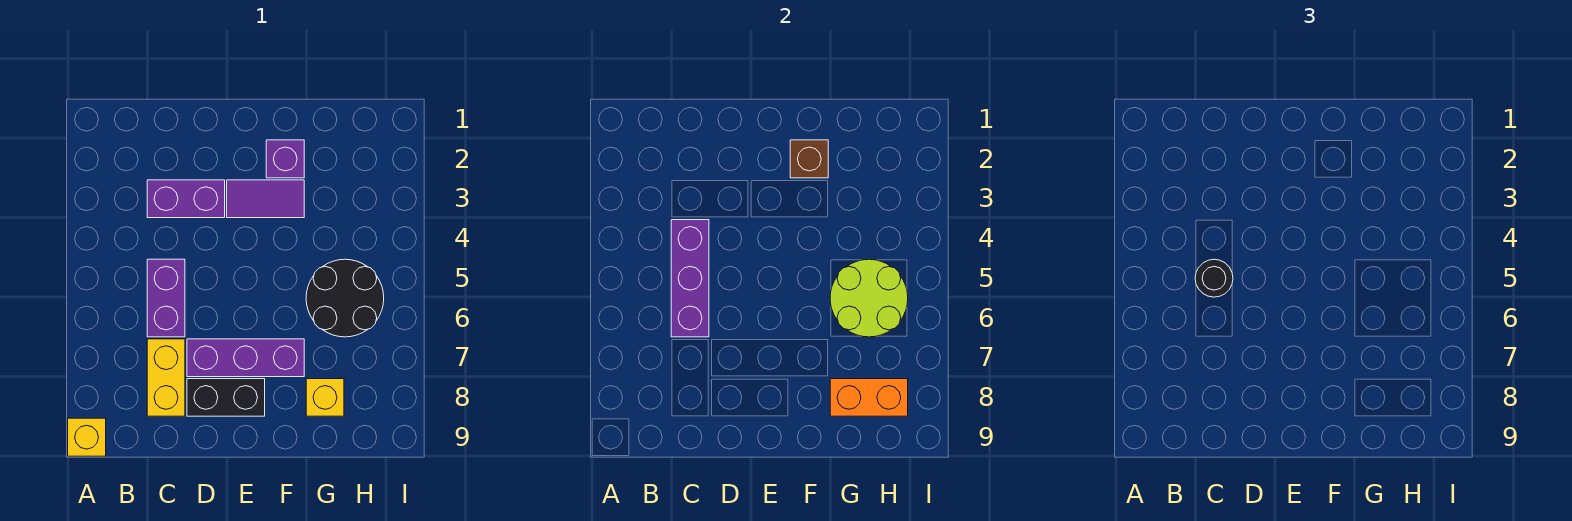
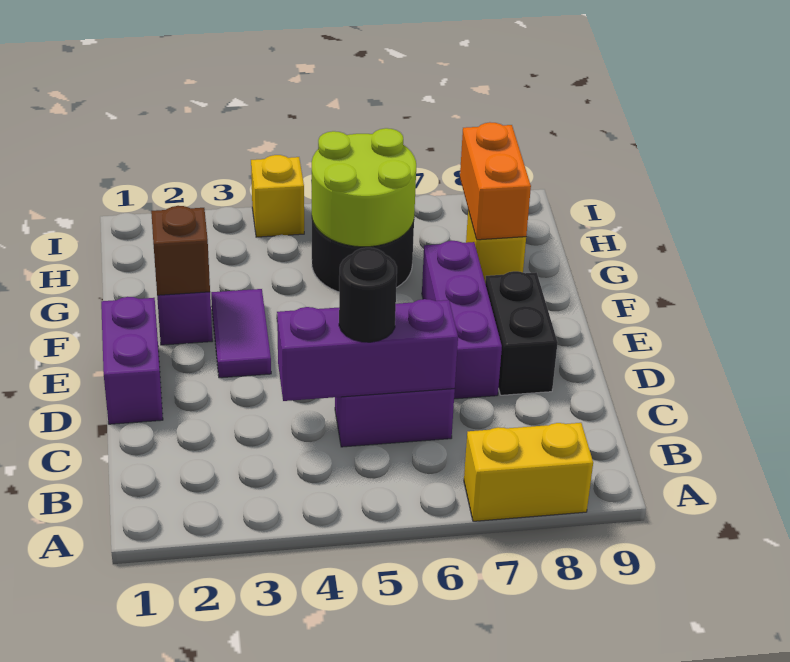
yellow brick A9 level 1 -> yellow brick I4 level 1
purple brick C3:D3 level 1 -> purple brick D1:E1 level 1
yellow brick C7:C8 level 1 -> yellow brick A7:A8 level 1

